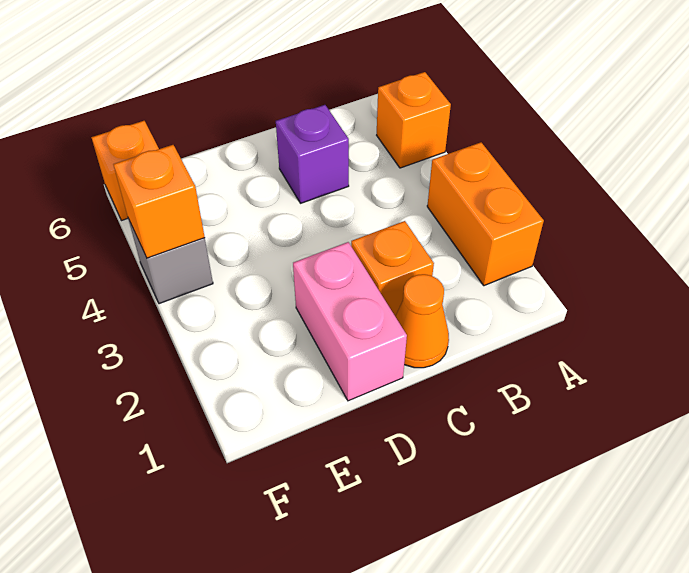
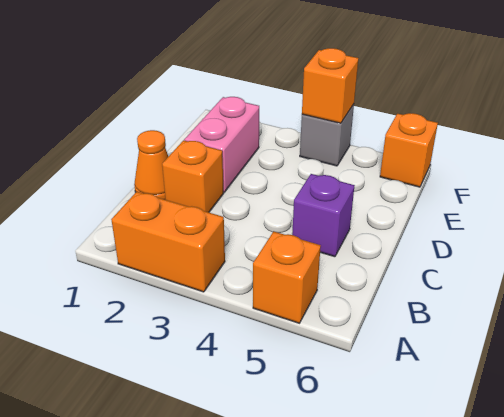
pink brick D1:D2 level 1 -> pink brick D2:E2 level 1

